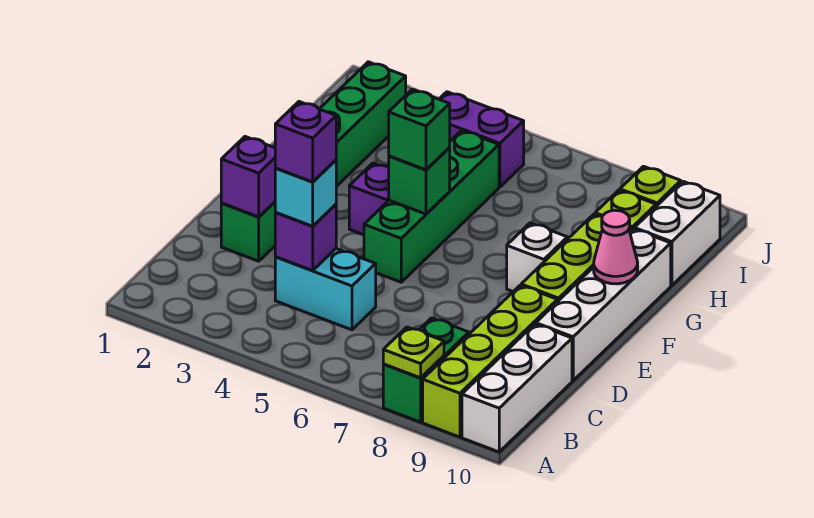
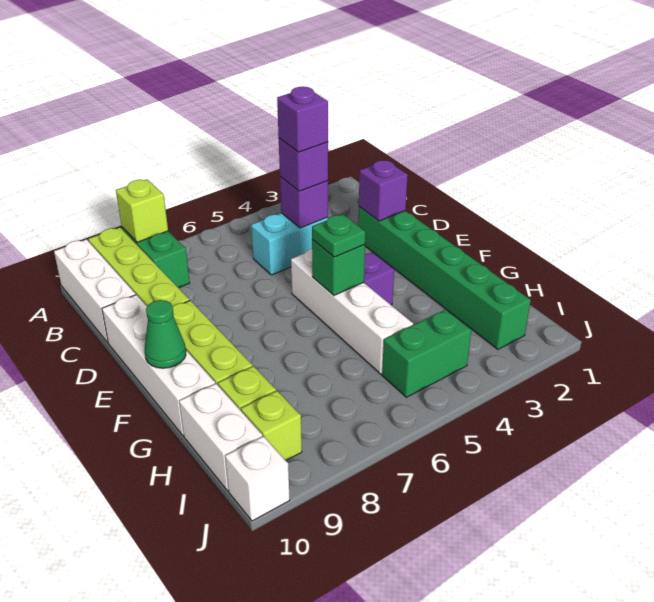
lime plate A8 level 2 -> lime brick A8 level 2
cyan brick C4 level 3 -> purple brick C4 level 3
green brick E5:H5 level 1 -> white brick E5:H5 level 1
green brick F5 level 3 -> green plate F5 level 3
white brick F8 level 1 -> white brick J10 level 1
pink cone F10 level 2 -> green cone F10 level 2
purple brick I4:I5 level 1 -> green brick I4:I5 level 1

